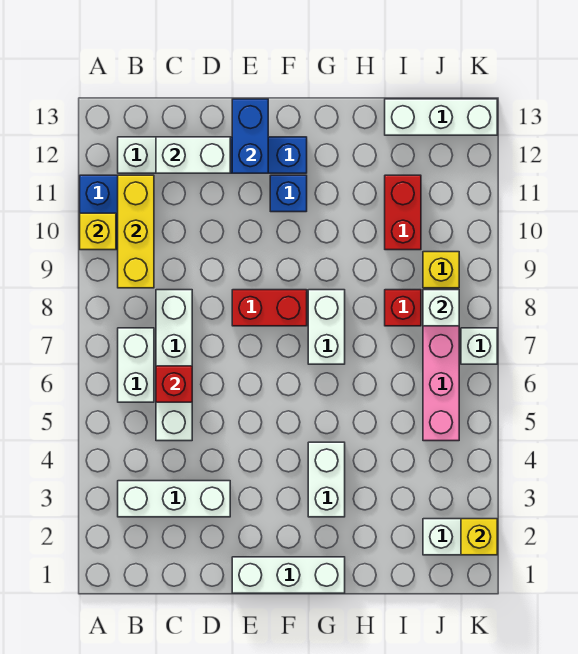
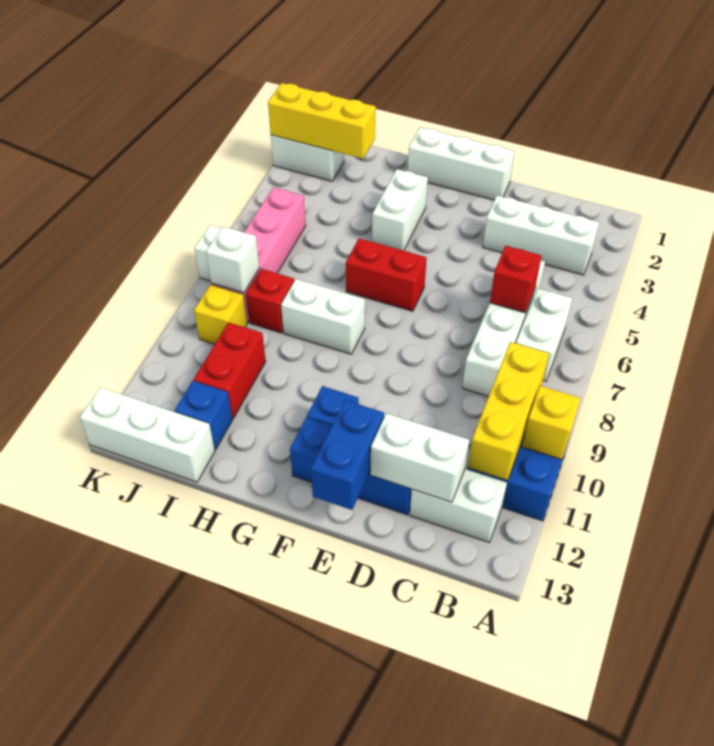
red brick E8:F8 level 1 -> red brick F6:G6 level 1
white brick G7:G8 level 1 -> white brick G8:H8 level 1
none -> blue brick I12 level 1
yellow brick K2 level 2 -> yellow brick I2:K2 level 2

